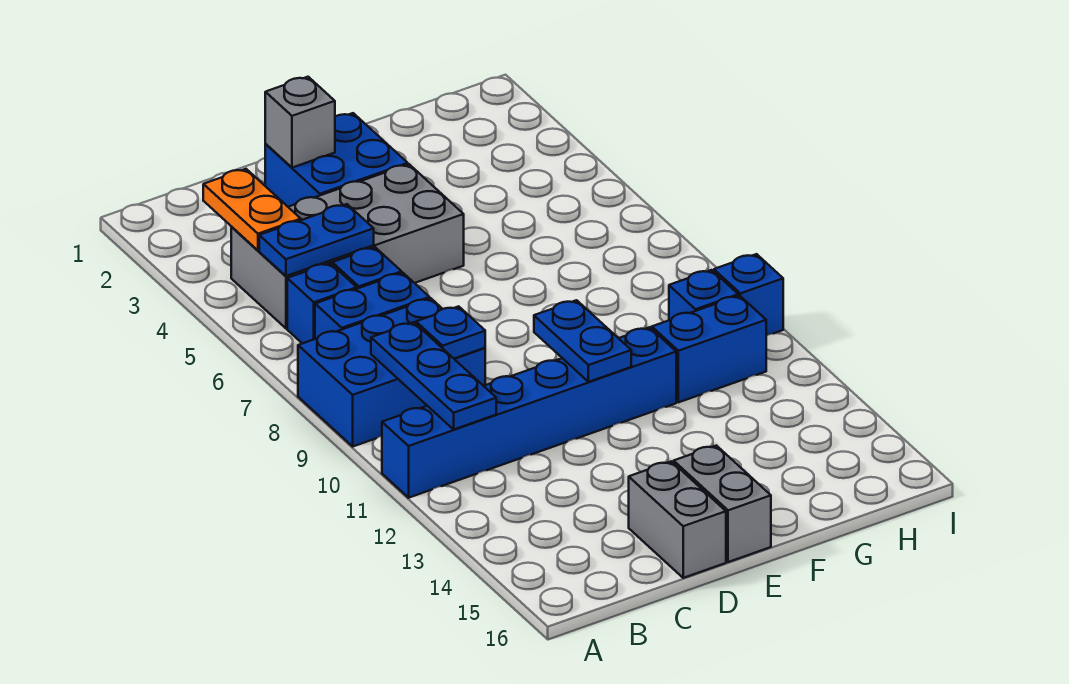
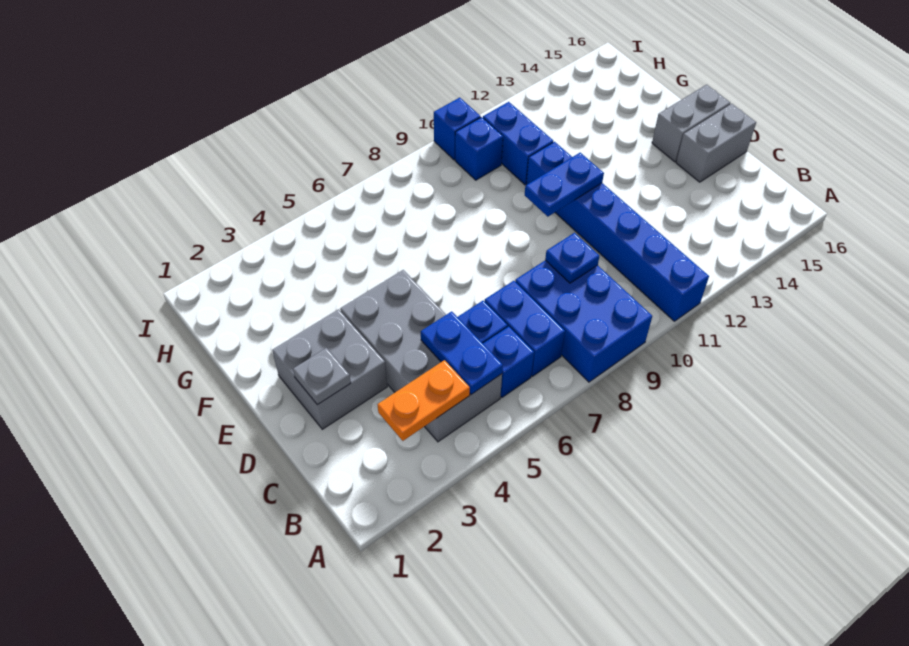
blue plate B9:B11 level 2 -> none
blue brick D2:E3 level 1 -> grey brick D2:E3 level 1
grey brick D2 level 2 -> grey plate D2 level 2

